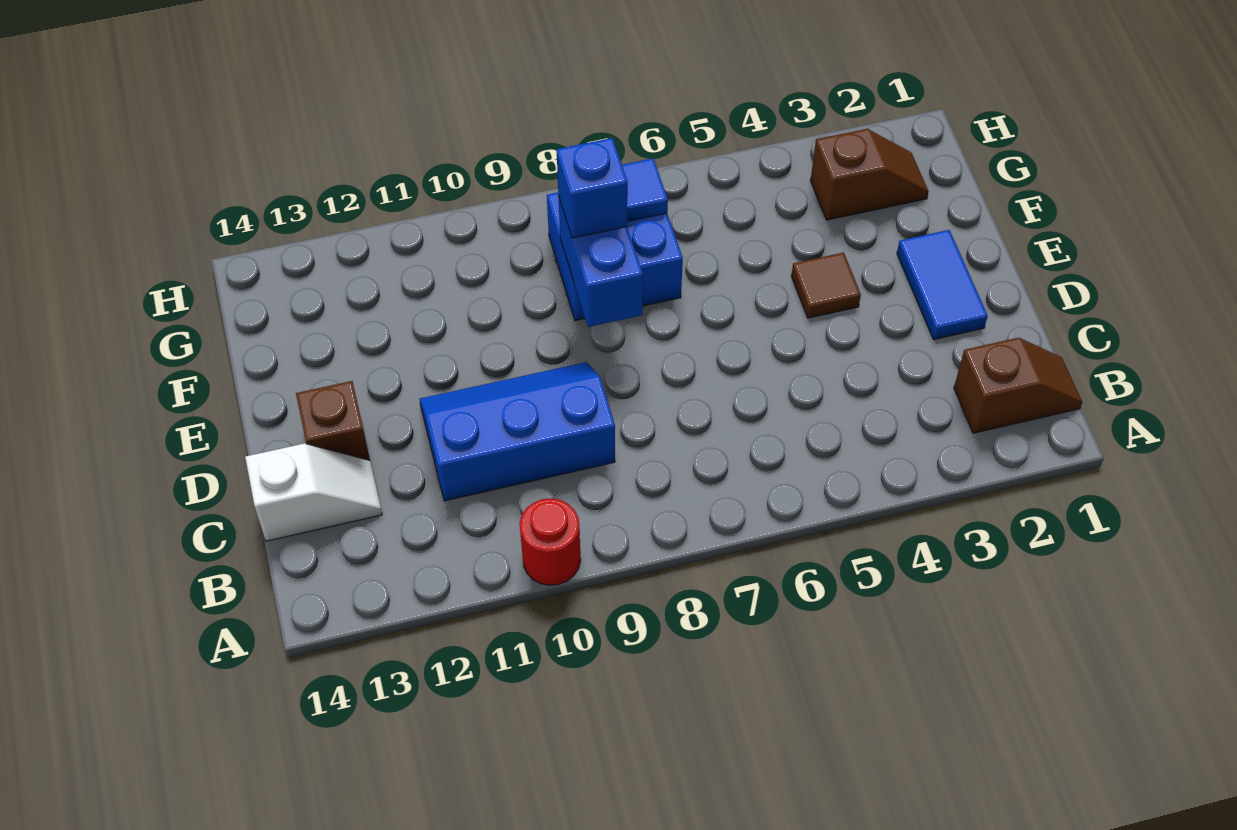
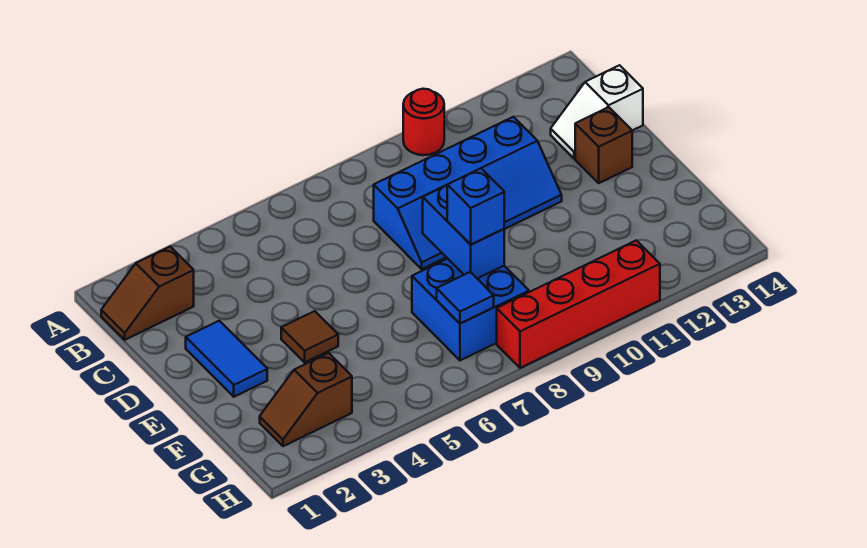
blue slope C9:D11 level 1 top C -> blue slope C8:D11 level 1 top C
none -> red brick H8:H11 level 1

